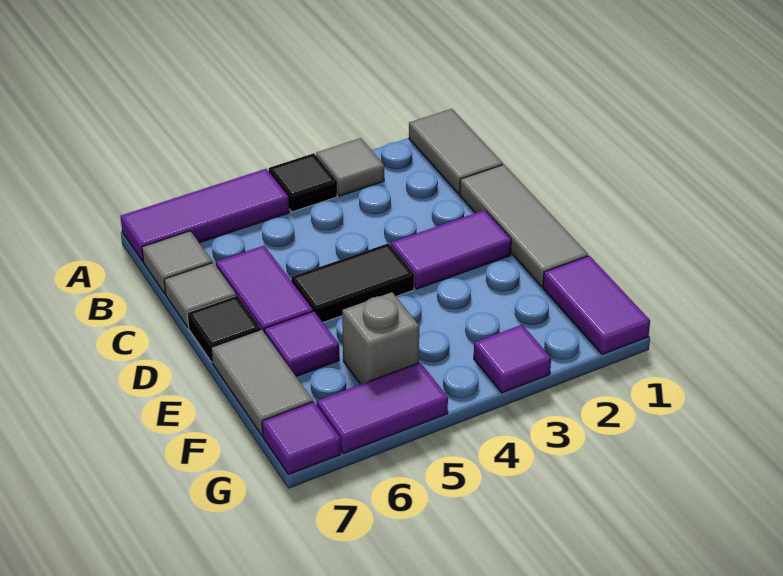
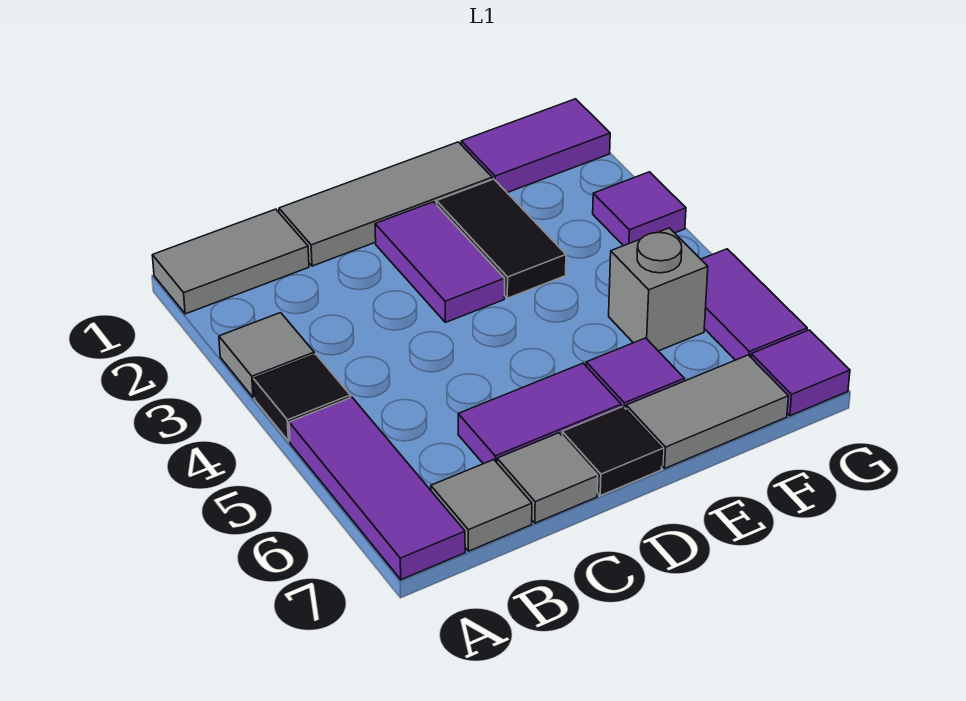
black tile D4:D5 level 1 -> black tile E2:E3 level 1

